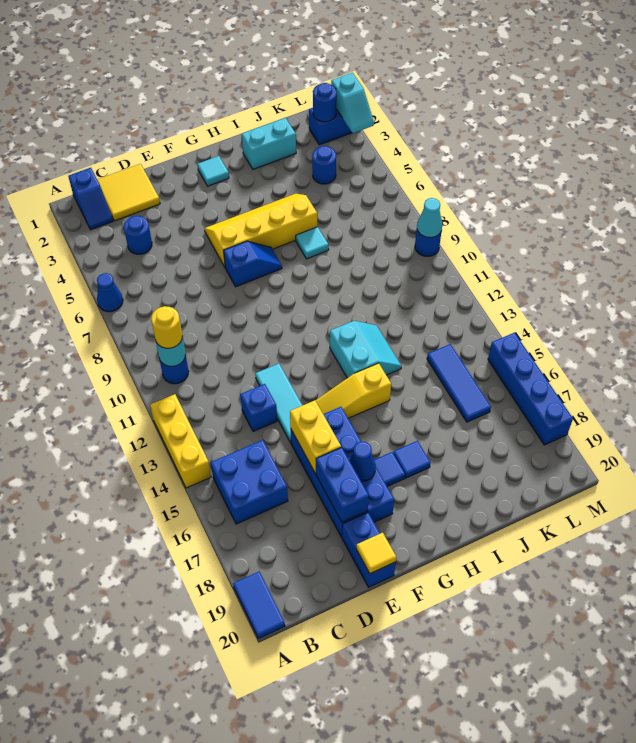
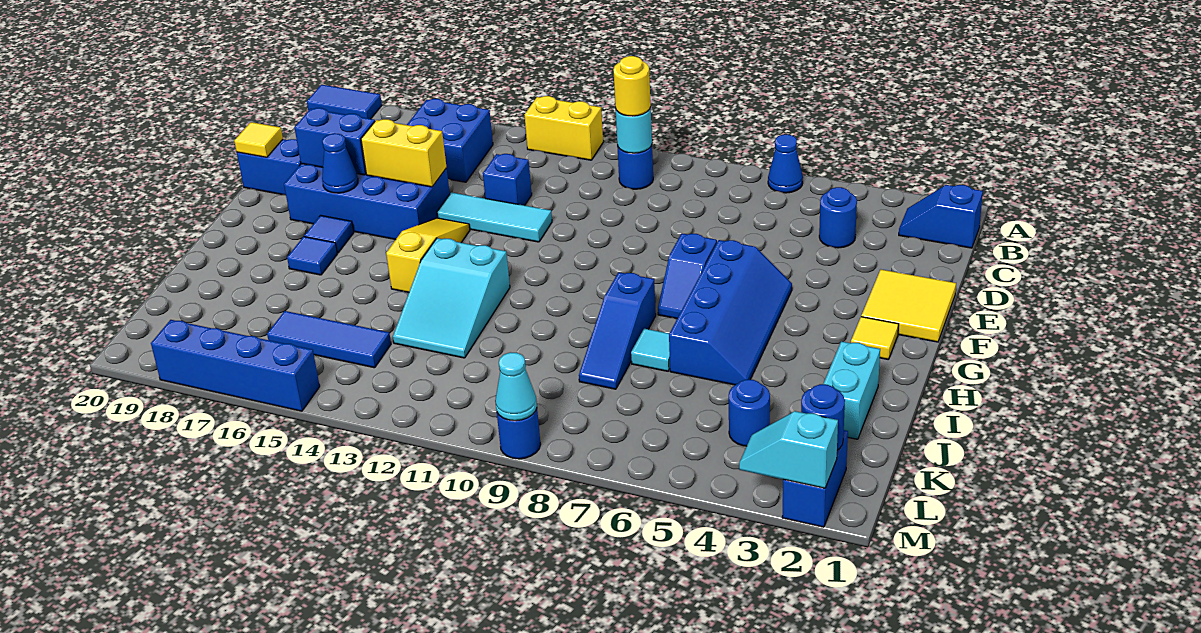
yellow brick A12:A14 level 1 -> yellow brick A12:A13 level 1
yellow tile C1:D2 level 1 -> yellow tile E1:F2 level 1
yellow slope F5:I6 level 1 top 6 -> blue slope F5:I6 level 1 top 6
cyan tile G2 level 1 -> yellow tile G2 level 1
none -> blue slope H8:J8 level 1 top H
cyan slope H12:I13 level 1 top H -> cyan slope H12:J13 level 1 top H

